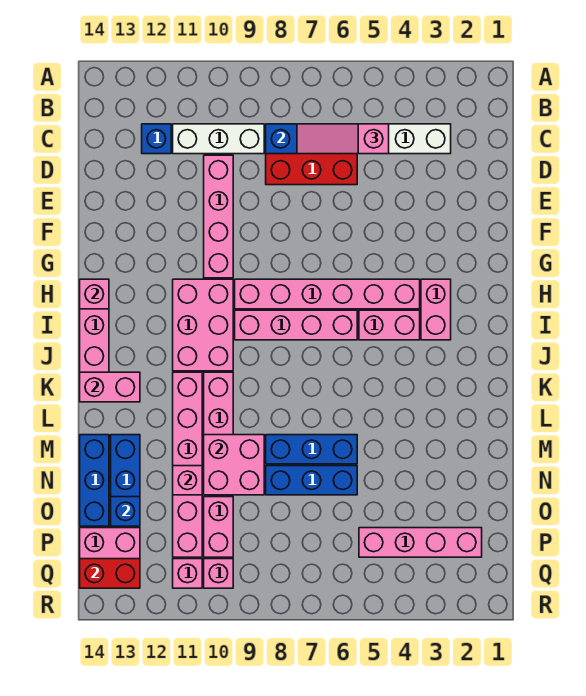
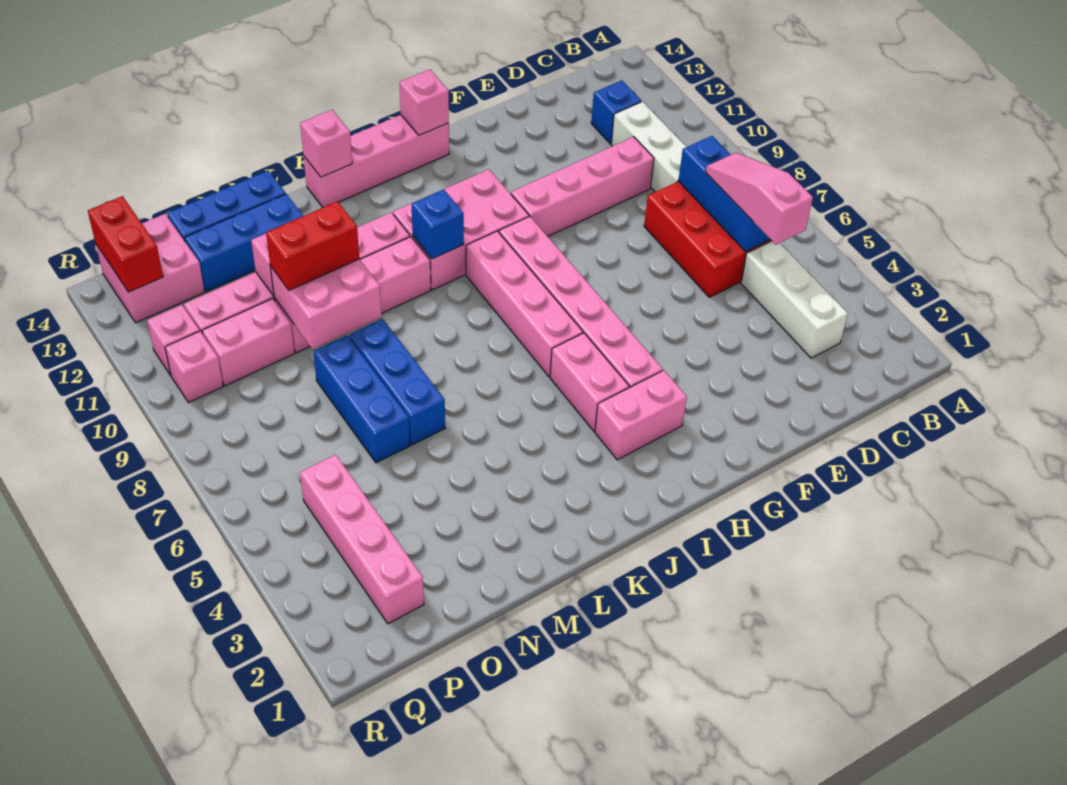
pink brick K13:K14 level 2 -> pink brick K14 level 2
none -> red brick M10:N10 level 3
blue brick O13 level 2 -> blue brick J10 level 2

